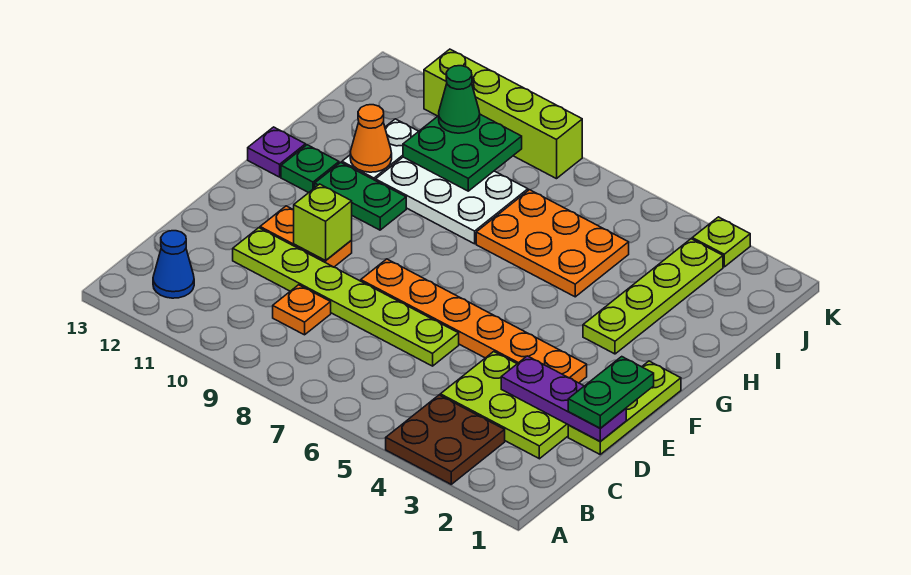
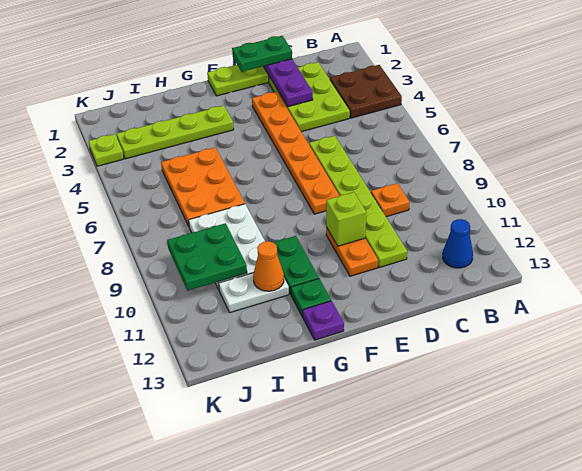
green cone J10 level 3 -> none
lime brick K8:K11 level 1 -> none

